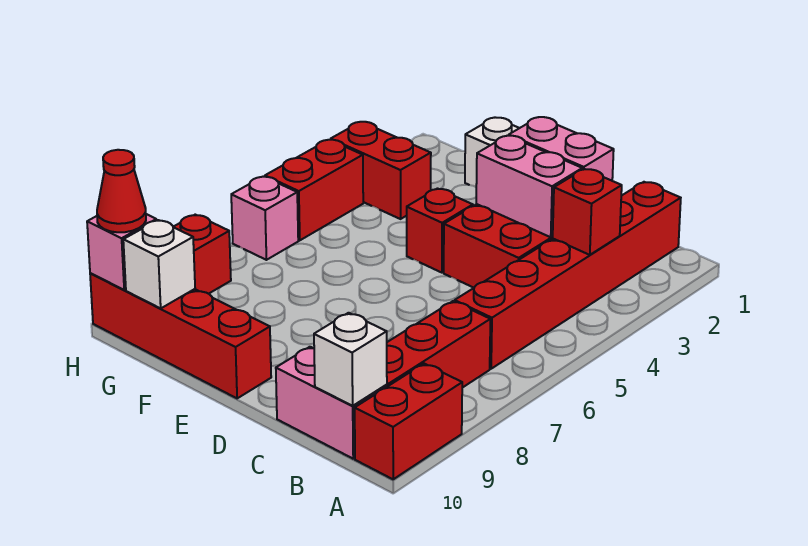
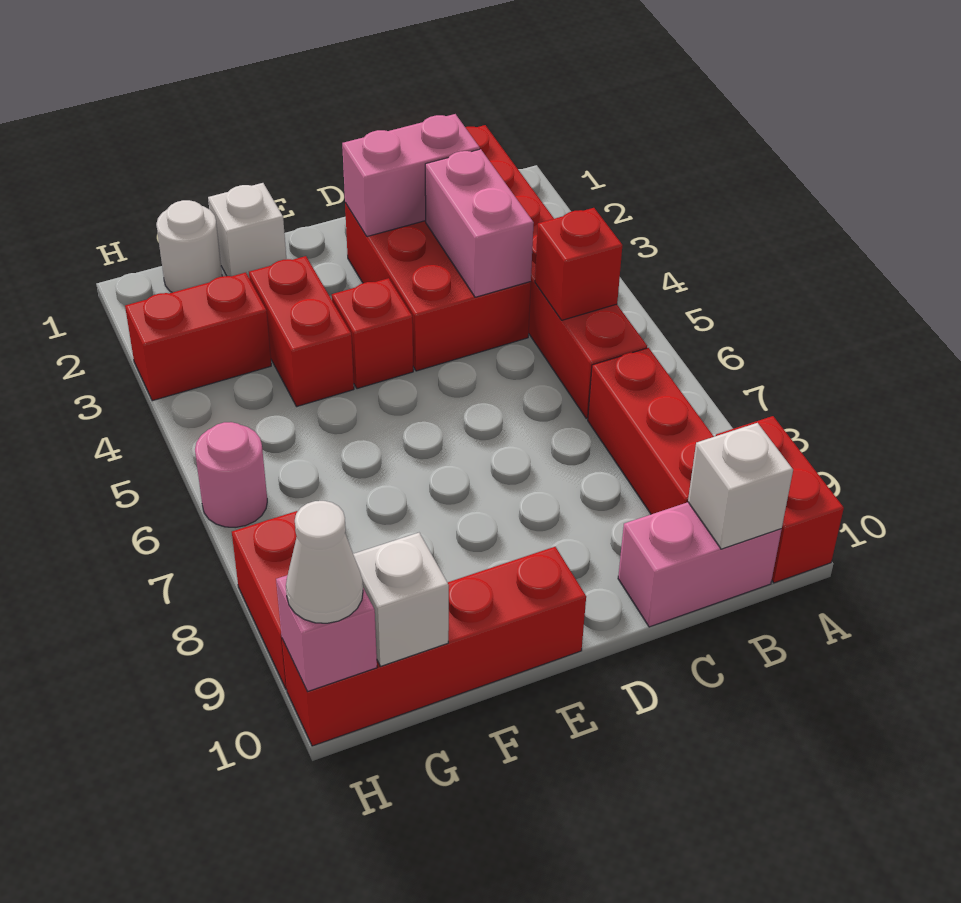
red brick B3 level 2 -> red brick B5 level 2
pink brick C3:D3 level 2 -> pink brick C3:C4 level 2
none -> white round brick G1 level 1
red brick H4:H5 level 1 -> red brick F3:F4 level 1
pink brick H6 level 1 -> pink round brick H6 level 1
red cone H10 level 3 -> white cone H10 level 3

